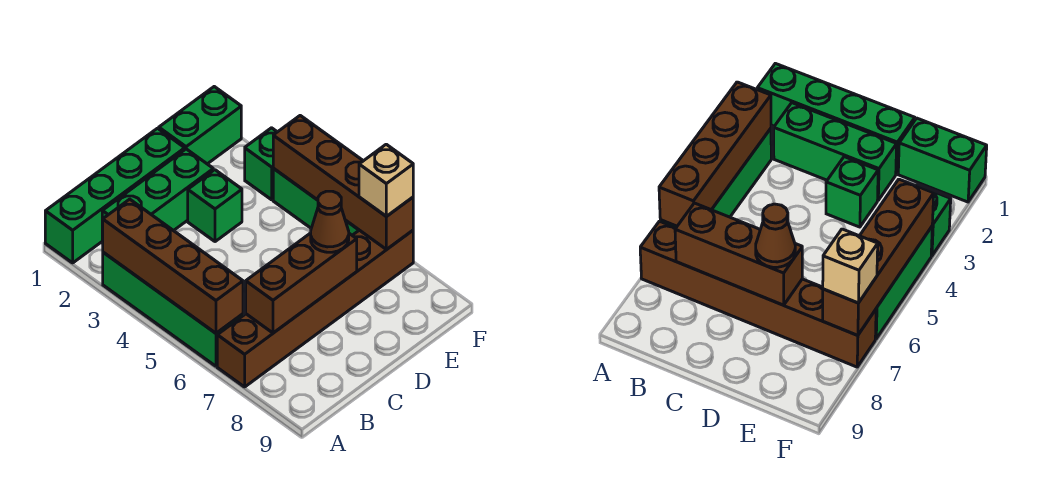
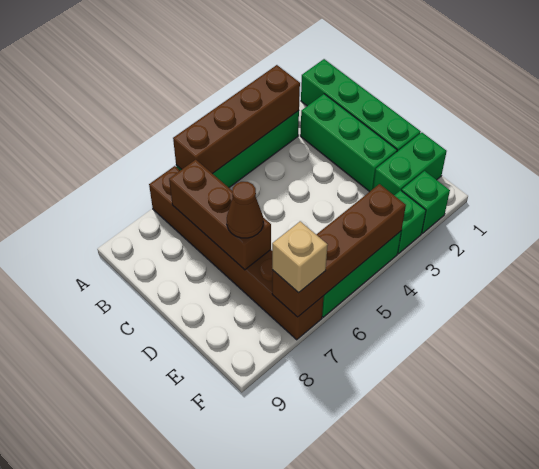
green brick D3 level 1 -> green brick F2 level 1
green brick E1:F1 level 1 -> green brick E1:E2 level 1

